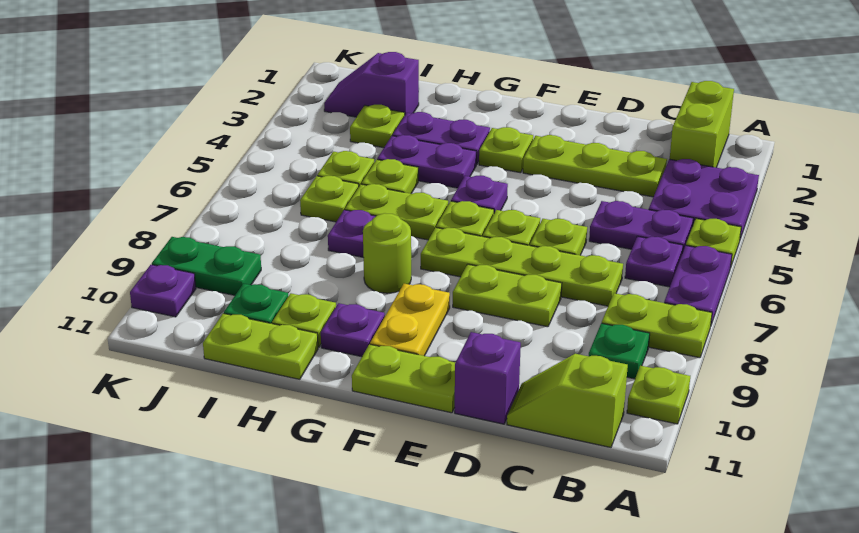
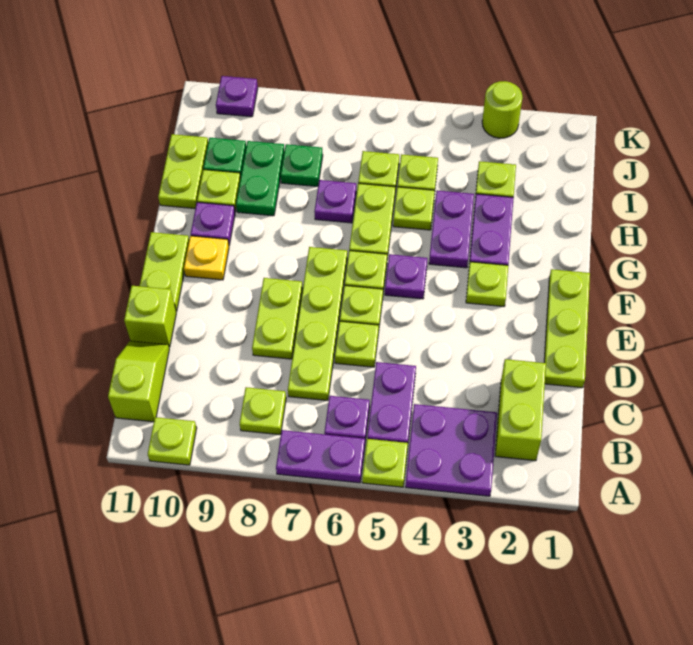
lime plate A8:B8 level 1 -> lime plate B8 level 1
lime brick B1:B2 level 1 -> lime brick B2:C2 level 1
green plate B9 level 1 -> green plate I8 level 1
lime plate C3:E3 level 1 -> lime plate D1:F1 level 1
purple brick D11 level 1 -> lime brick D11 level 1
yellow plate F9:F10 level 1 -> yellow plate F10 level 1
lime round brick G8 level 1 -> lime round brick K3 level 1
purple slope I2:J2 level 1 top I -> none
green plate J9:K9 level 1 -> green plate H9:I9 level 1

